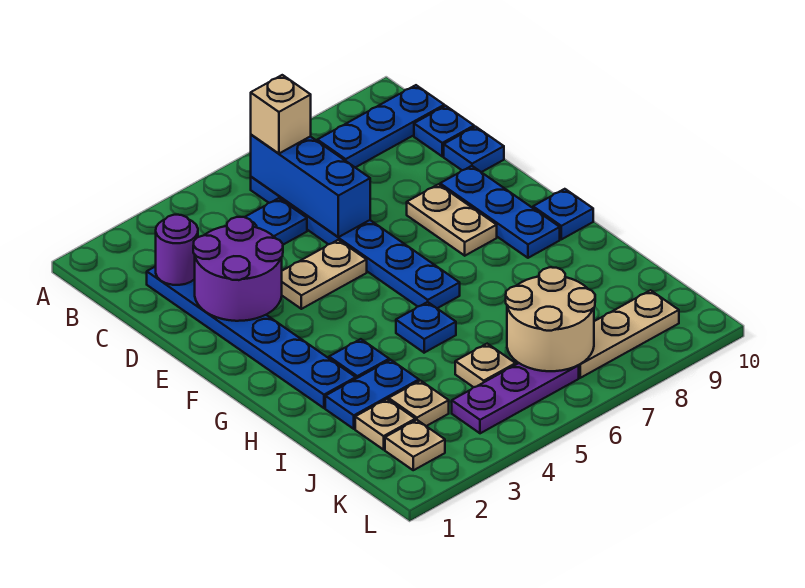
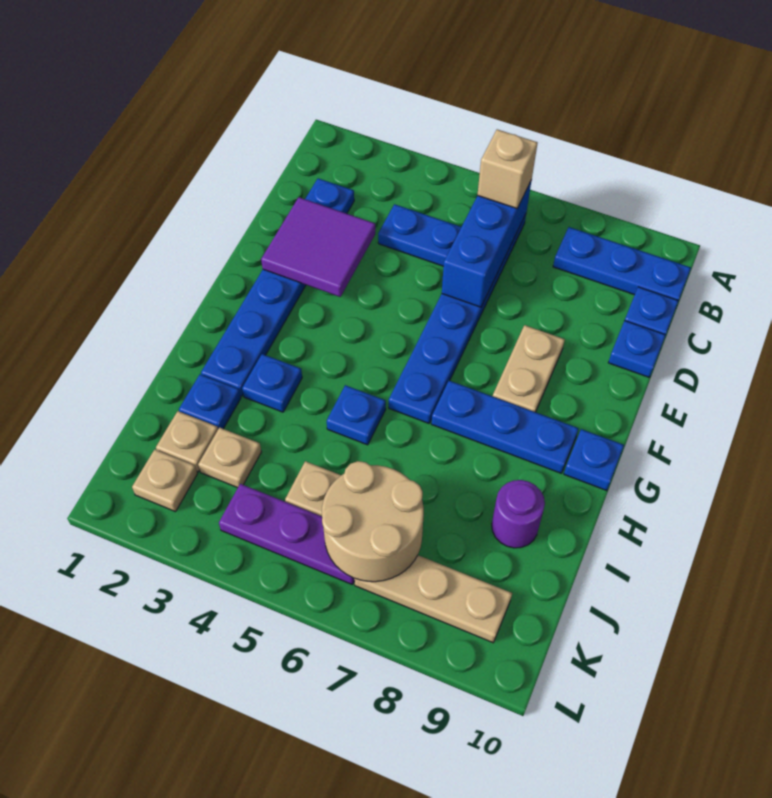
purple round brick C2 level 2 -> purple round brick I9 level 1
purple round brick D2:E3 level 2 -> purple tile D2:E3 level 2
tan plate E4:E5 level 1 -> none
blue plate E9:G9 level 1 -> blue plate G7:G9 level 1
blue plate I2:I3 level 1 -> blue plate I2 level 1

